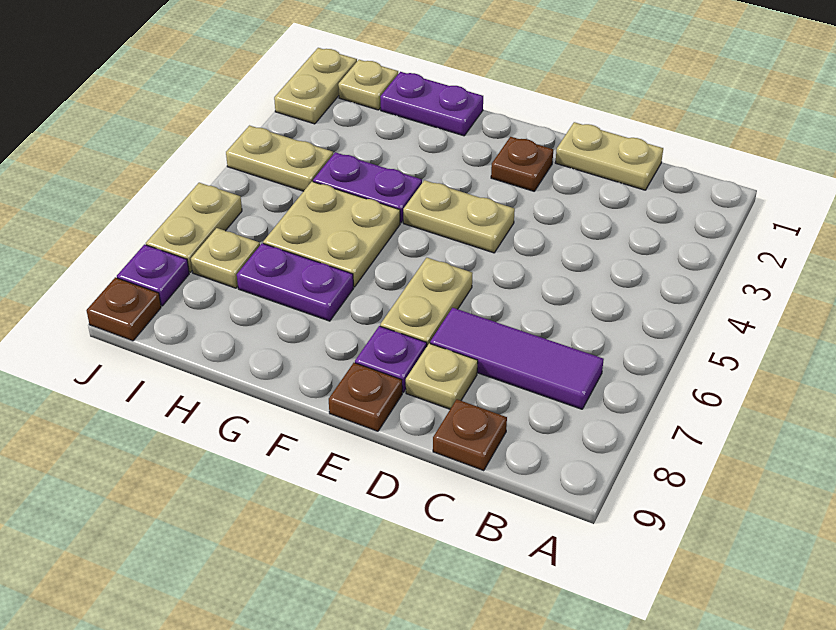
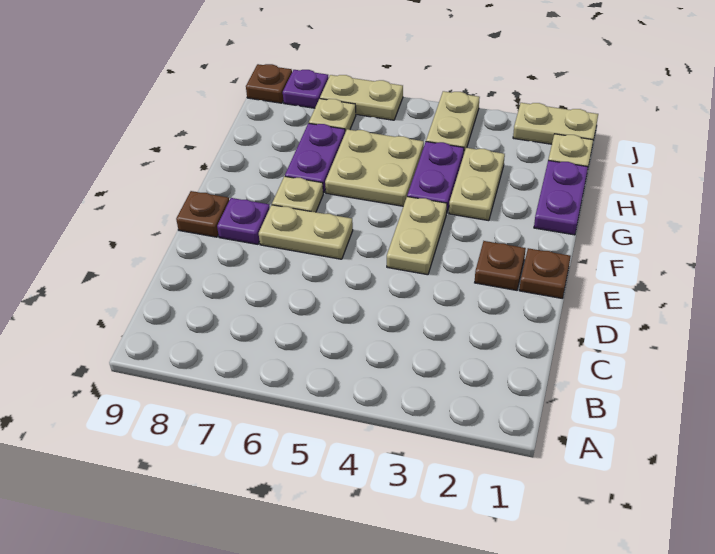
purple tile B7:D7 level 1 -> none
tan plate C1:D1 level 1 -> tan plate G3:H3 level 1
brown plate C9 level 1 -> brown plate E1 level 1
tan plate D8 level 1 -> tan plate F7 level 1

